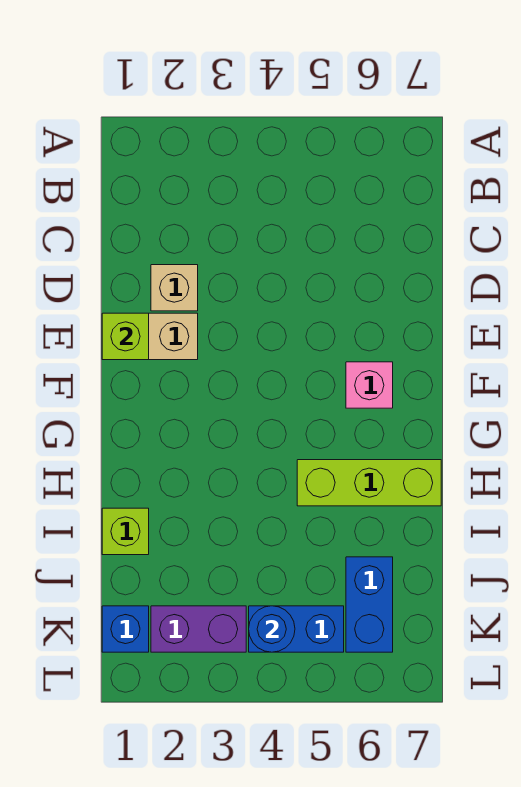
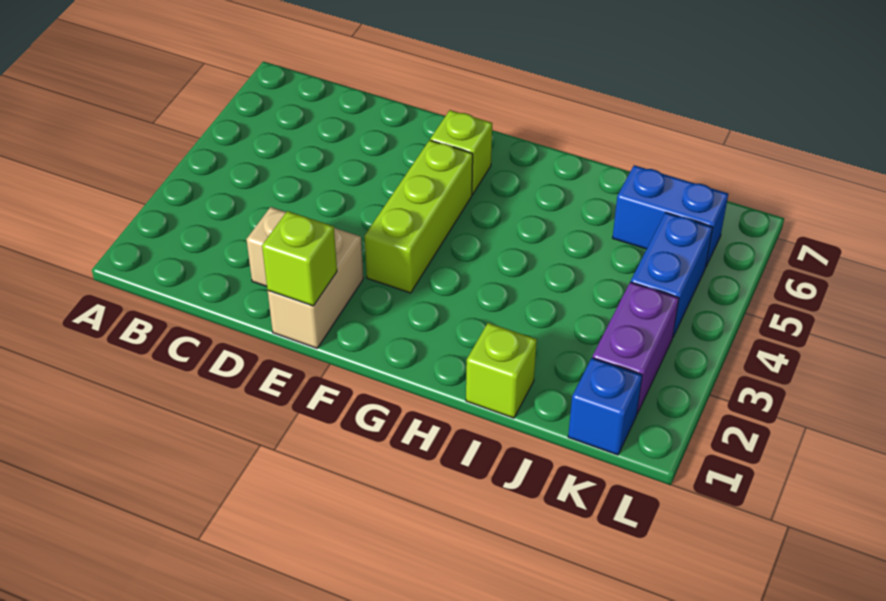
pink brick F6 level 1 -> lime brick F6 level 1
lime brick H5:H7 level 1 -> lime brick F3:F5 level 1
blue round brick K4 level 2 -> none

